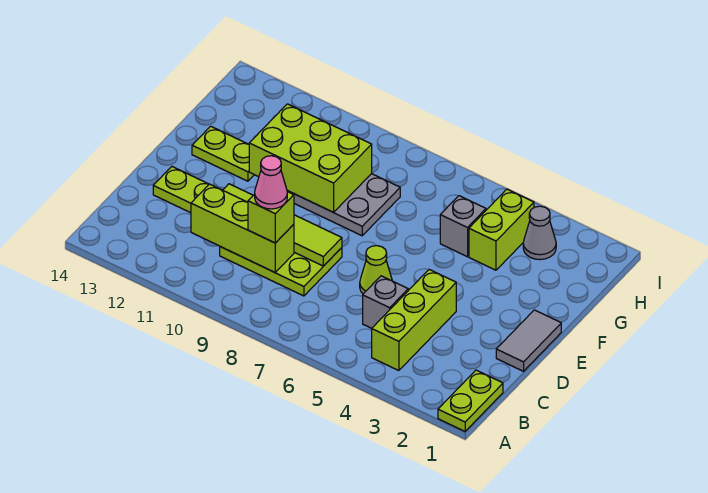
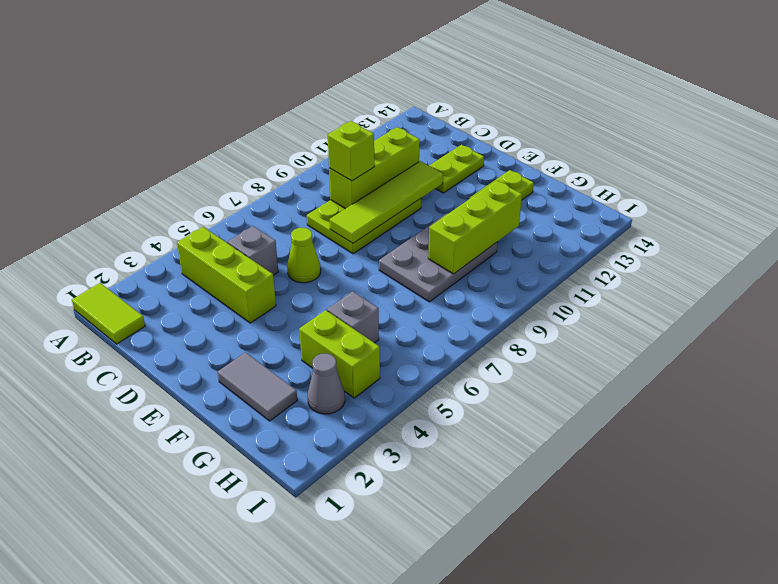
lime plate A1:B1 level 1 -> lime tile A1:B1 level 1
pink cone C9 level 4 -> none
grey tile D1:E1 level 1 -> grey tile F2:G2 level 1
lime brick F9:G11 level 2 -> lime brick G9:G11 level 2

